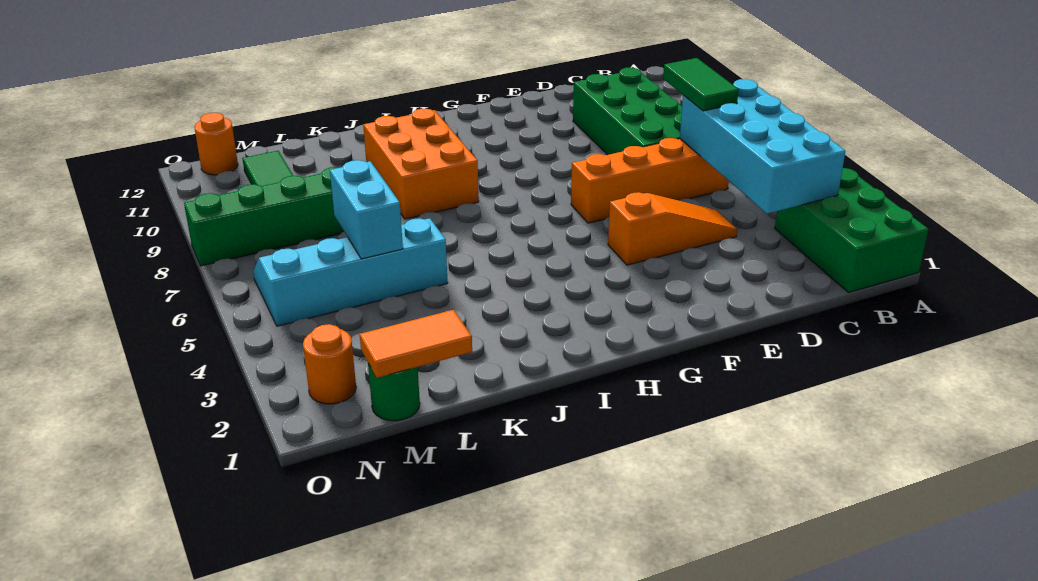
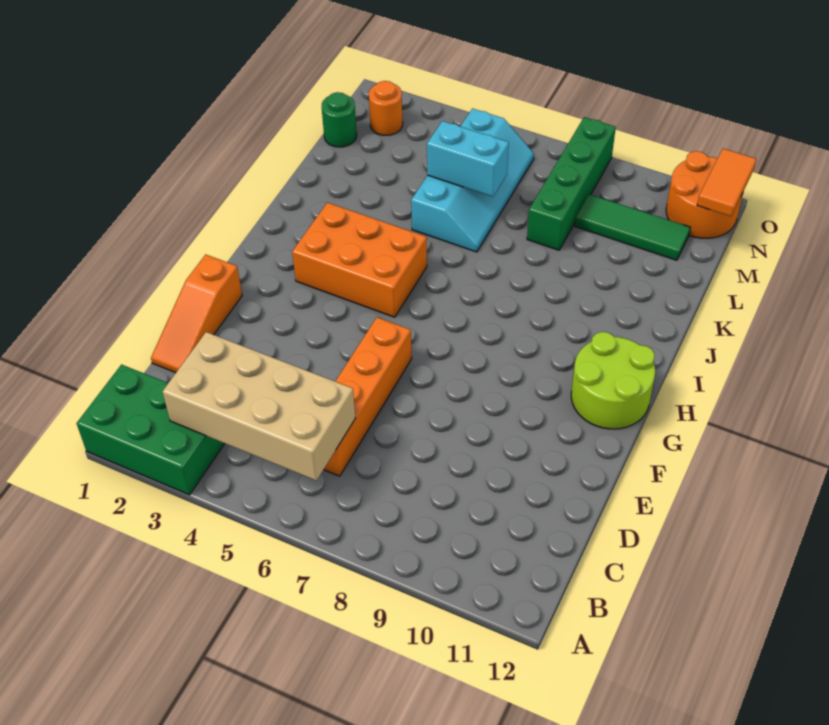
cyan brick B3:C6 level 2 -> tan brick B3:C6 level 2
green tile C6:C7 level 3 -> none
green brick C7:D10 level 1 -> none
orange slope D4:F4 level 1 top F -> orange slope D1:F1 level 1 top F
none -> lime round brick G11:H12 level 1
orange brick I8:J10 level 1 -> orange brick H3:I5 level 1
orange tile L1:M1 level 2 -> orange tile N12:O12 level 2
orange round brick N12 level 1 -> orange round brick N11:O12 level 1

